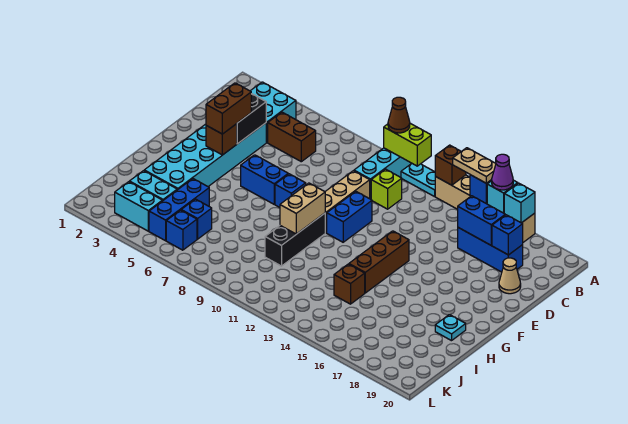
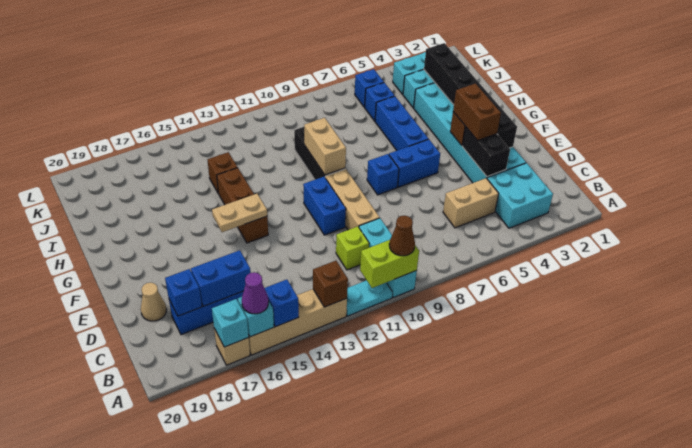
tan plate A14:A15 level 3 -> tan plate F14:F15 level 2
brown brick C5:C6 level 1 -> tan brick C5:C6 level 1
none -> black brick E3:J3 level 2
cyan plate H19 level 1 -> none
blue brick I5:K5 level 1 -> blue brick G6:I6 level 1

